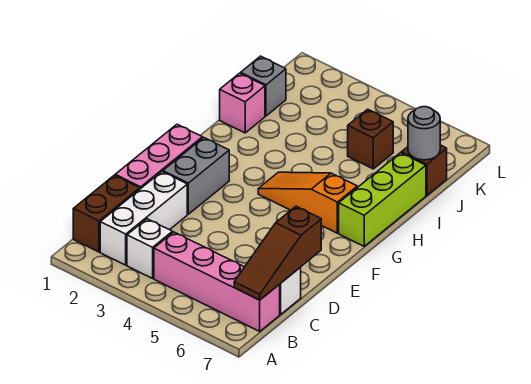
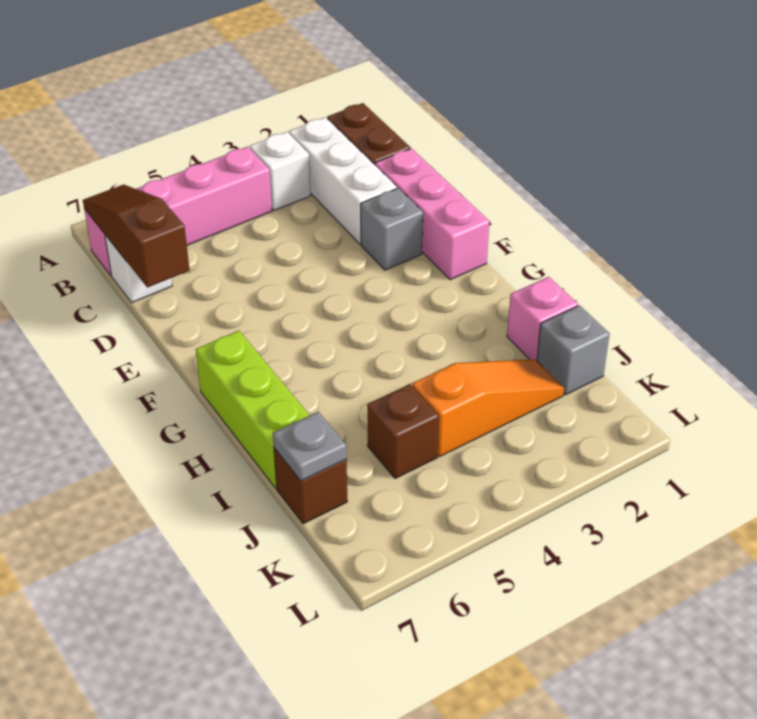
grey brick E2:F2 level 1 -> grey brick E2 level 1
orange slope G4:G6 level 1 top 6 -> orange slope J2:J4 level 1 top 4
grey round brick J7 level 2 -> grey plate J7 level 2

